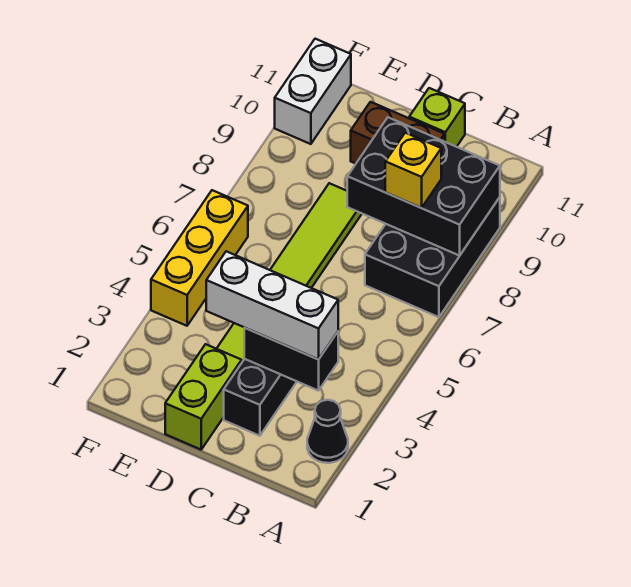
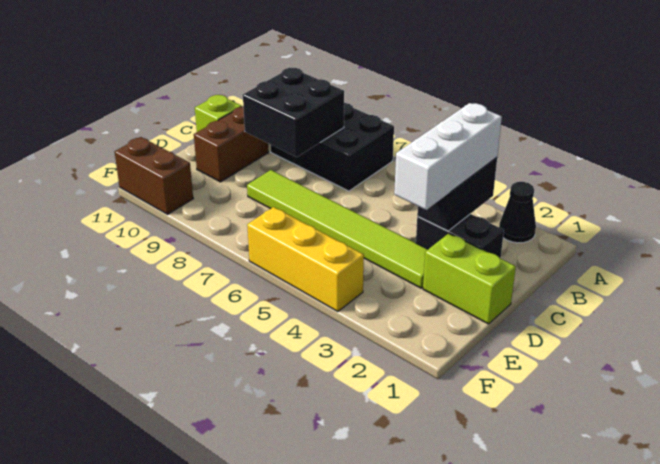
black brick A8:C9 level 2 -> black brick B8:C9 level 2
yellow brick B8 level 3 -> none
white brick F10:F11 level 1 -> brown brick F10:F11 level 1

